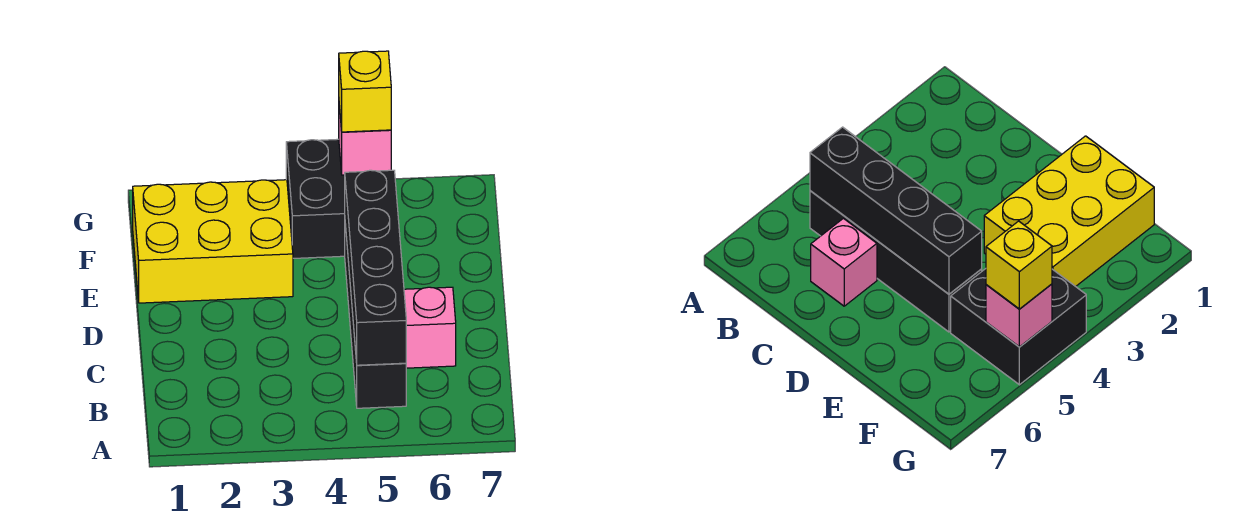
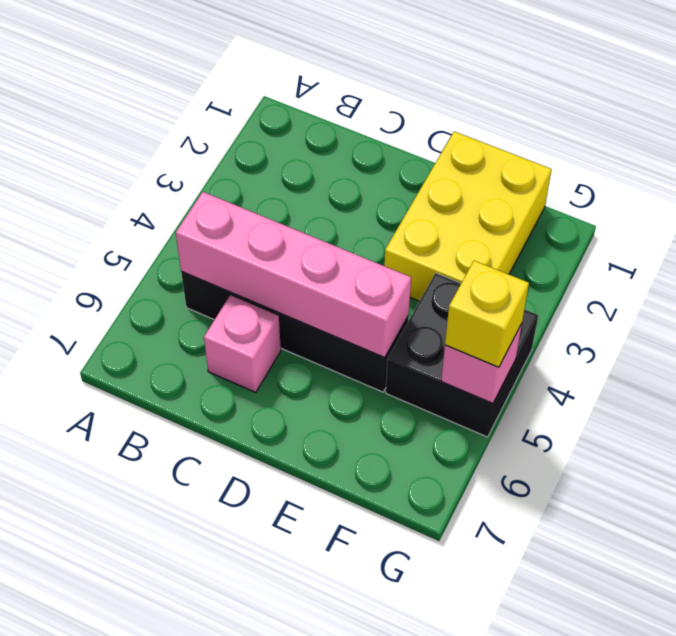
black brick B5:E5 level 2 -> pink brick B5:E5 level 2

